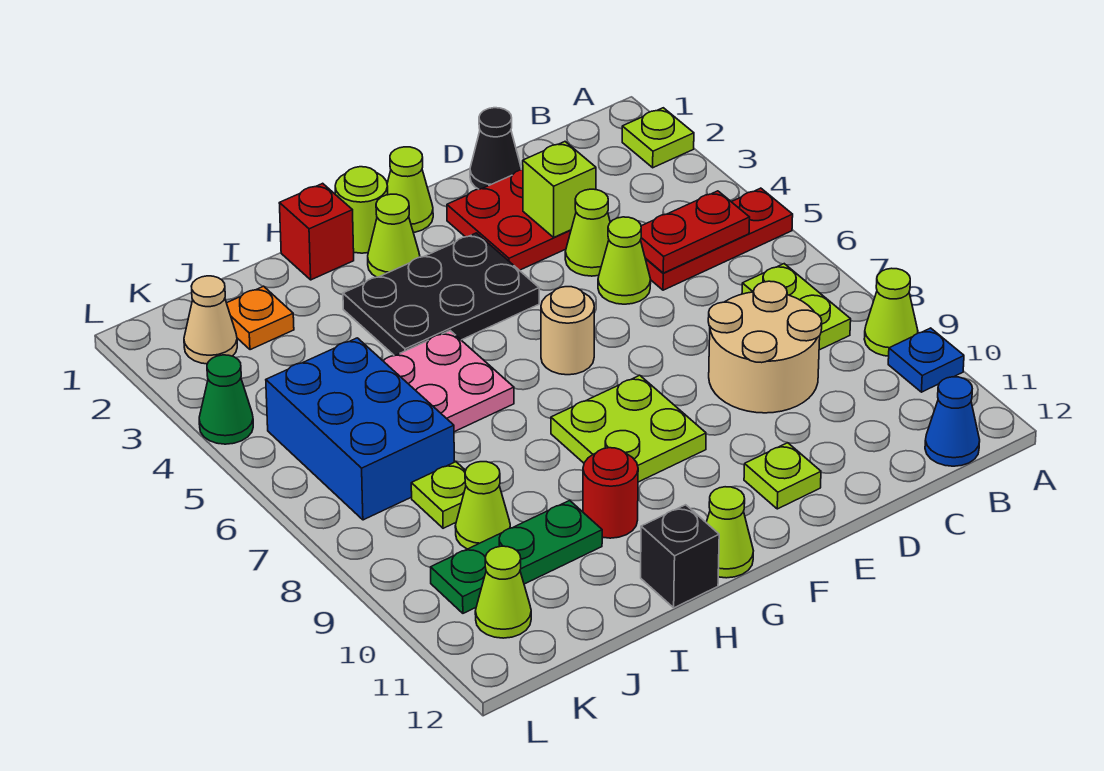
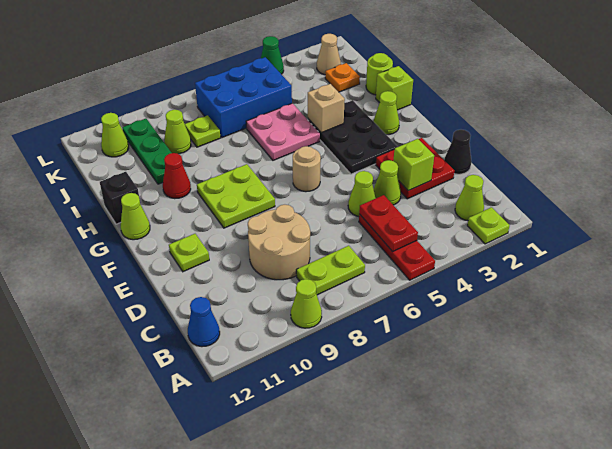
blue plate A10 level 1 -> none
lime cone F1 level 1 -> lime cone B2 level 1
lime round brick G1 level 1 -> lime round brick I1 level 1
red brick H1 level 1 -> lime brick H1 level 1
none -> tan brick H4 level 2
red round brick H10 level 1 -> red cone H10 level 1

